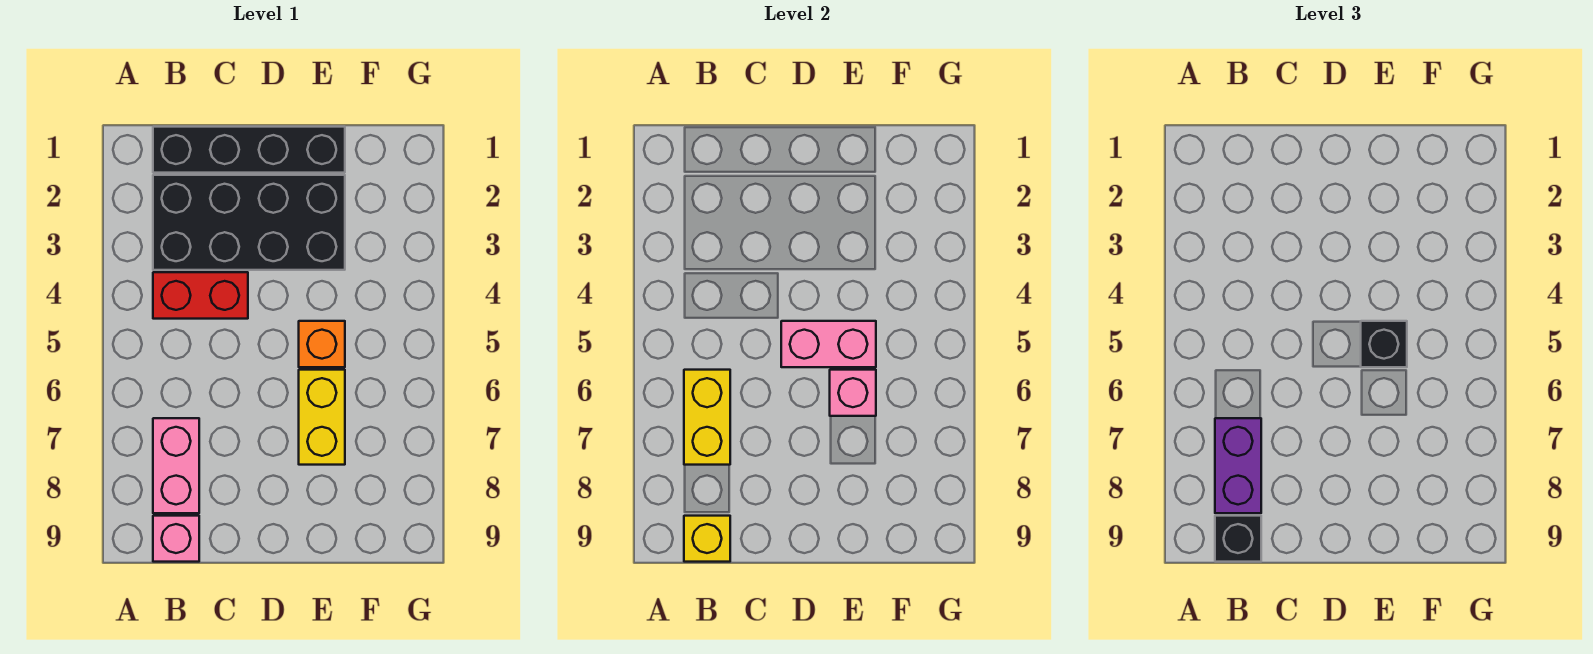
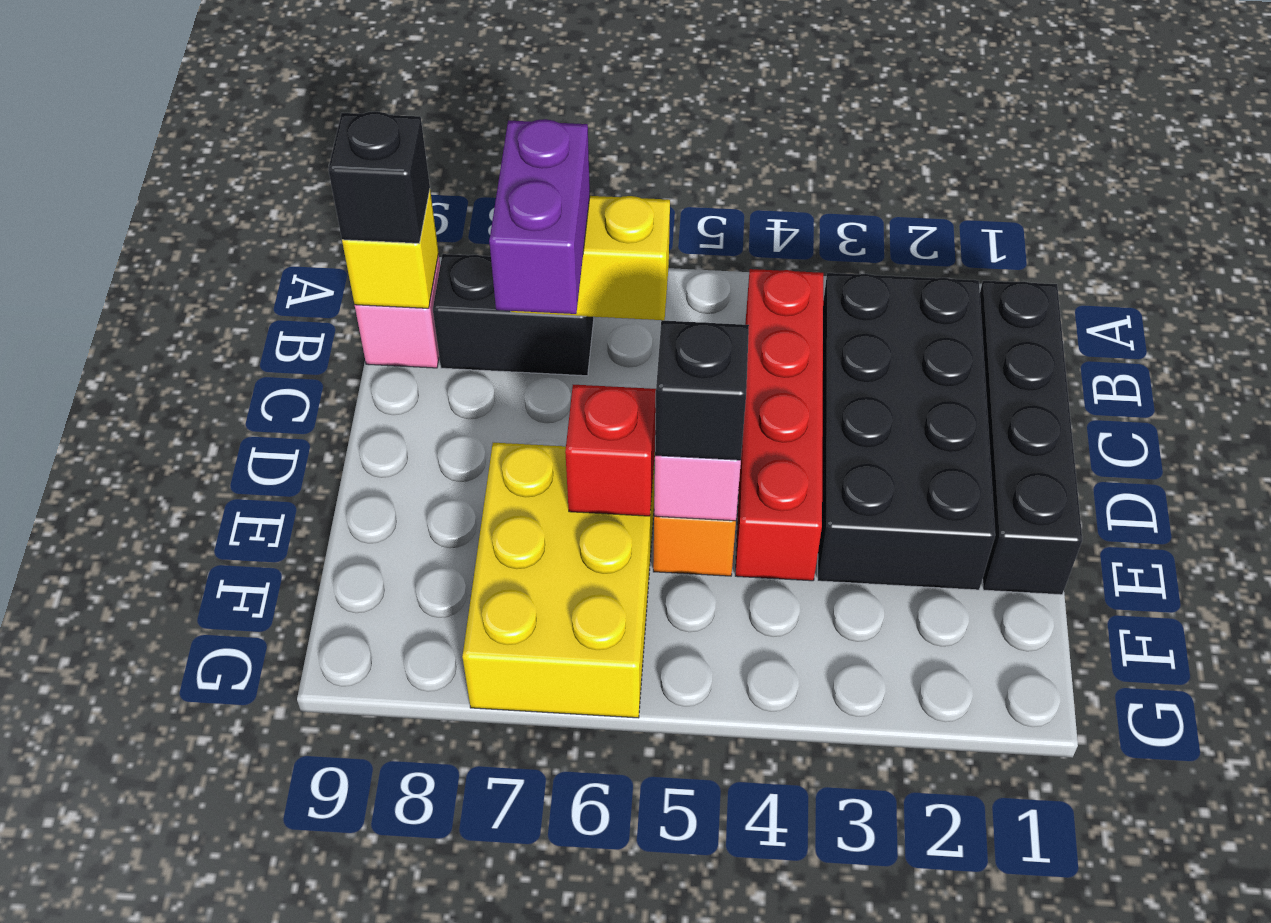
red brick B4:C4 level 1 -> red brick B4:E4 level 1
pink brick B7:B8 level 1 -> black brick B7:B8 level 1
purple brick B7:B8 level 3 -> purple brick B7:C7 level 3
yellow brick E6:E7 level 1 -> yellow brick E6:G7 level 1
pink brick E6 level 2 -> red brick E6 level 2

